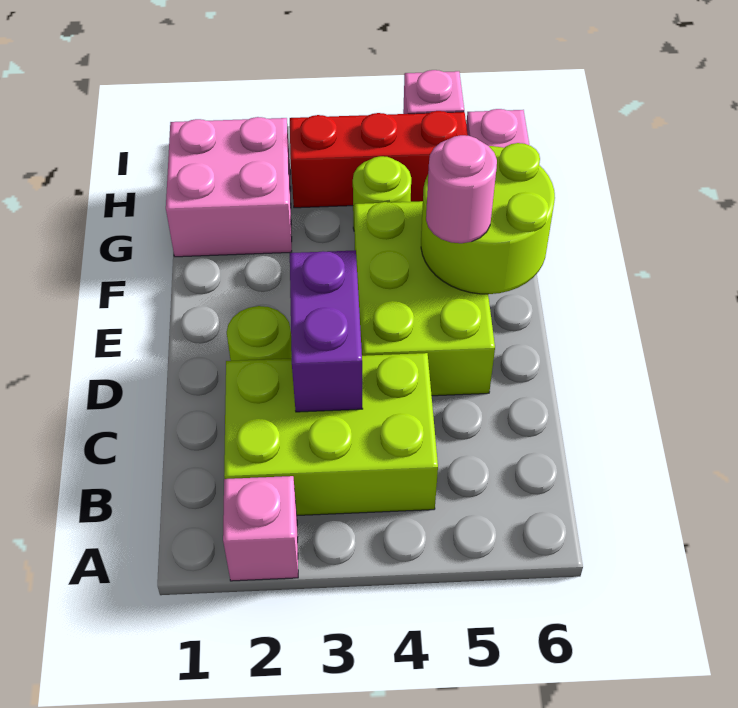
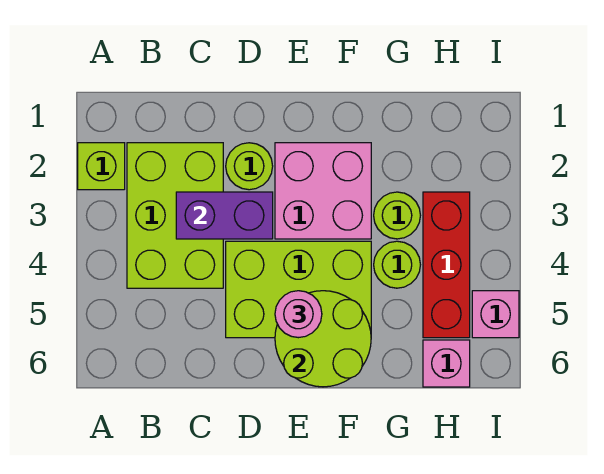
pink brick A2 level 1 -> lime brick A2 level 1
pink brick G1:H2 level 1 -> pink brick E2:F3 level 1
none -> lime round brick G3 level 1

